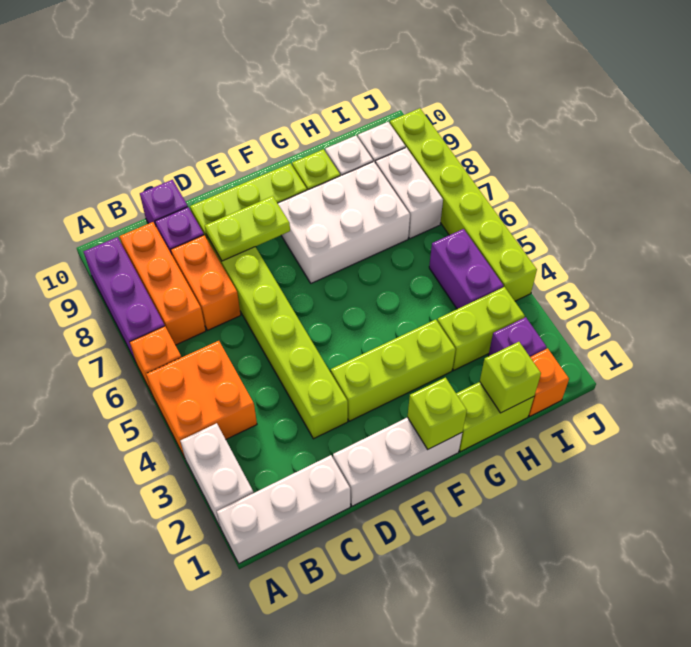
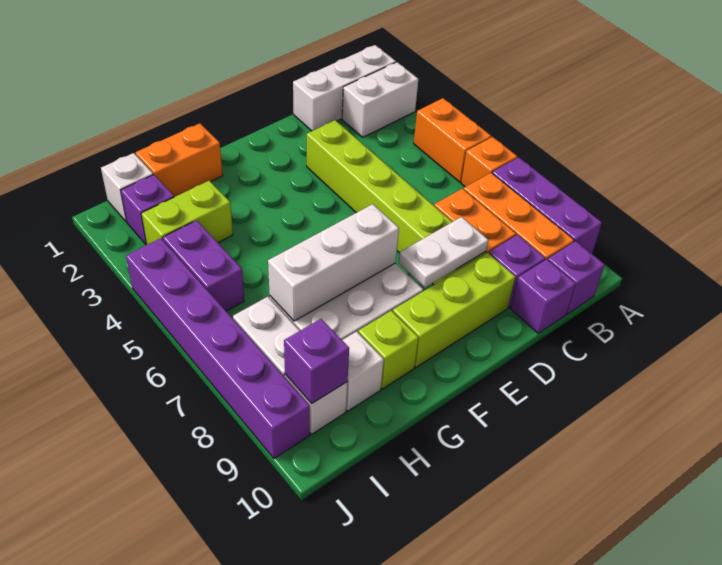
white brick A2:A3 level 1 -> white brick A2:B2 level 1
orange brick A4:B5 level 1 -> orange brick A4:A5 level 1
none -> purple brick B10 level 1
white brick D1:F1 level 1 -> white brick F7:H7 level 2
lime plate D8:E8 level 2 -> white plate D8:E8 level 2
lime brick E3:G3 level 1 -> none
lime brick F1 level 2 -> none
lime brick G1:H1 level 1 -> orange brick G1:H1 level 1
lime brick H1 level 2 -> none
orange brick I1 level 1 -> white brick I1 level 1
none -> purple brick I9 level 2
lime brick J4:J9 level 1 -> purple brick J4:J9 level 1

